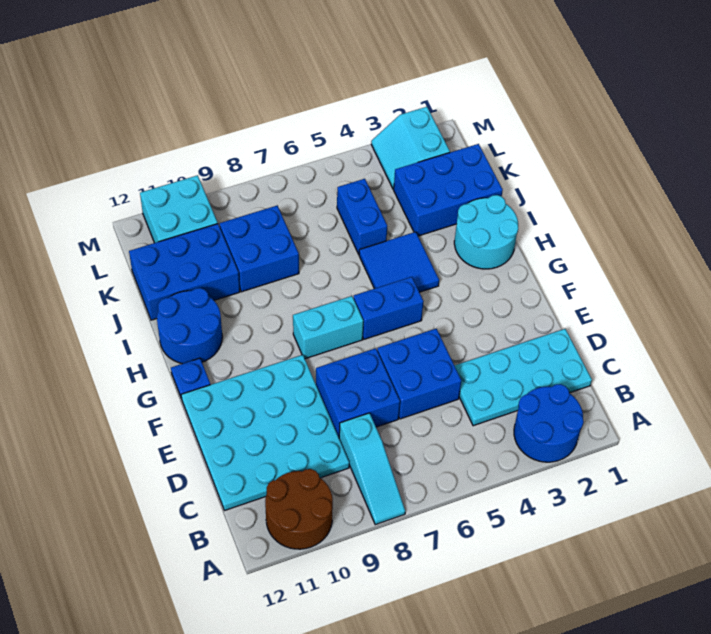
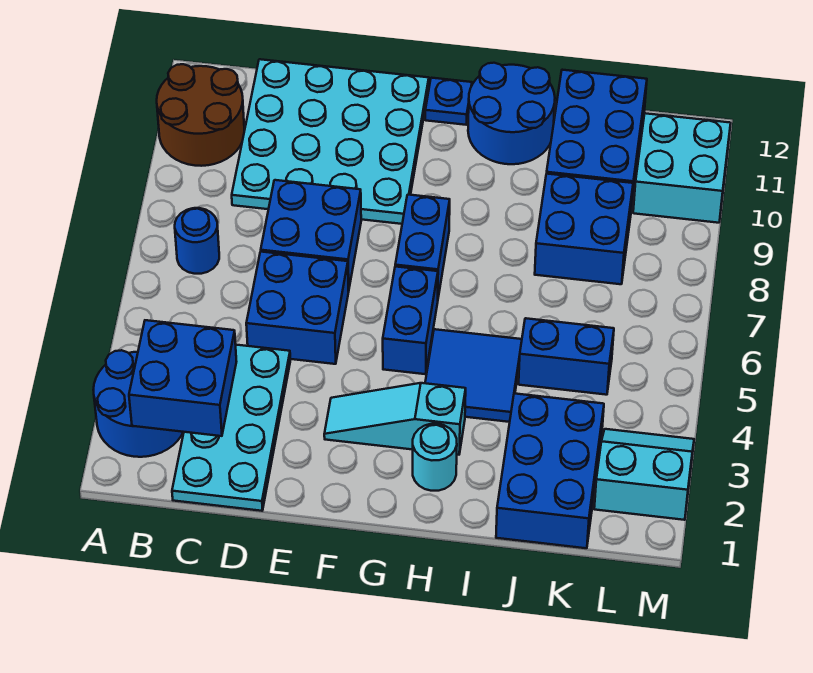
cyan slope A8:C8 level 1 top C -> cyan slope F3:H3 level 1 top H
none -> blue brick B2:C3 level 2
none -> blue round brick B7 level 1
cyan brick G7:G8 level 1 -> blue brick G7:G8 level 1
cyan round brick H1:I2 level 1 -> cyan round brick H2 level 1

